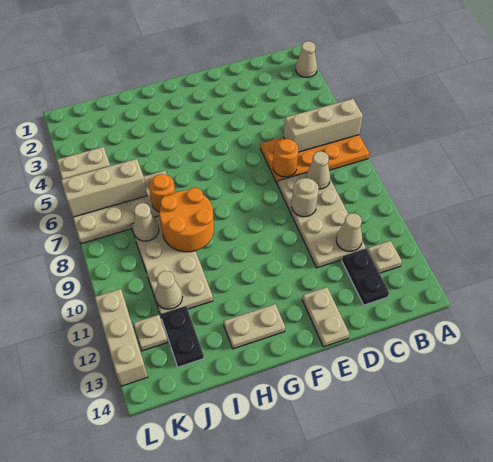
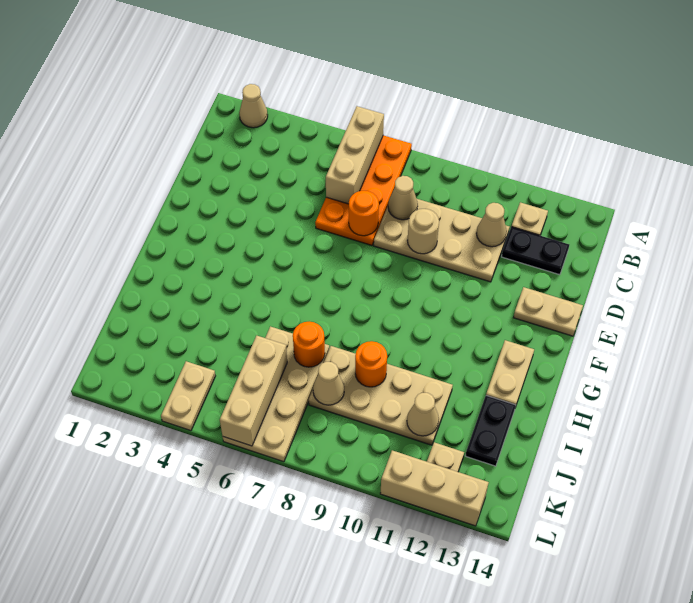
orange round brick H8:I9 level 2 -> orange round brick I9 level 2
black plate J12:J13 level 1 -> black plate I13:J13 level 1

